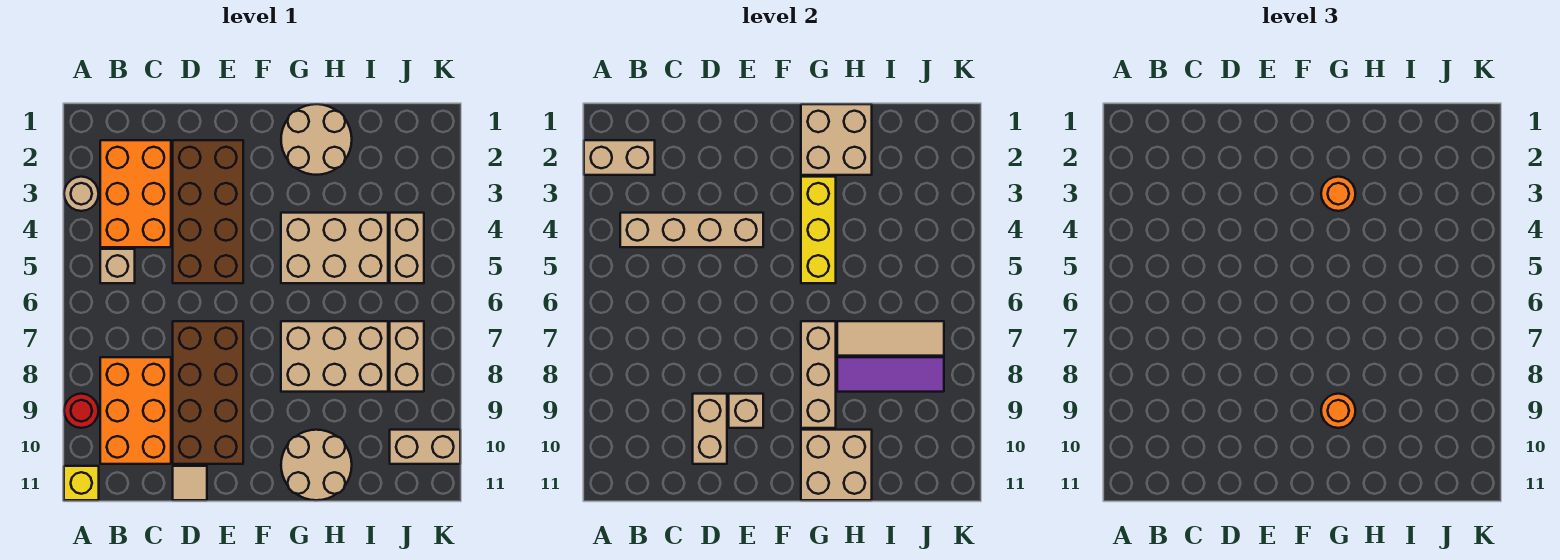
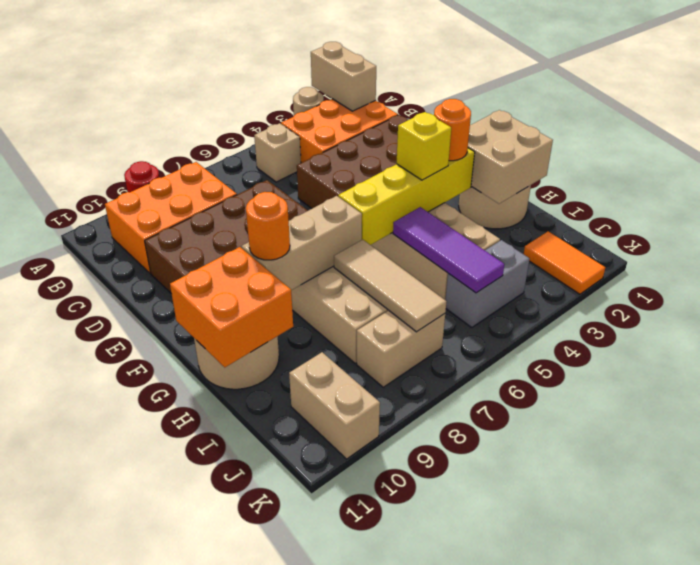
yellow brick A11 level 1 -> yellow brick G4 level 3
tan brick B4:E4 level 2 -> none
tan brick D9:D10 level 2 -> none
tan tile D11 level 1 -> none
tan brick E9 level 2 -> none
yellow brick G3:G5 level 2 -> yellow brick G3:G6 level 2
tan brick G10:H11 level 2 -> orange brick G10:H11 level 2
purple tile H8:J8 level 2 -> purple tile H5:J5 level 2
none -> orange tile J2:K2 level 1
tan brick J4:J5 level 1 -> grey brick J4:J5 level 1

